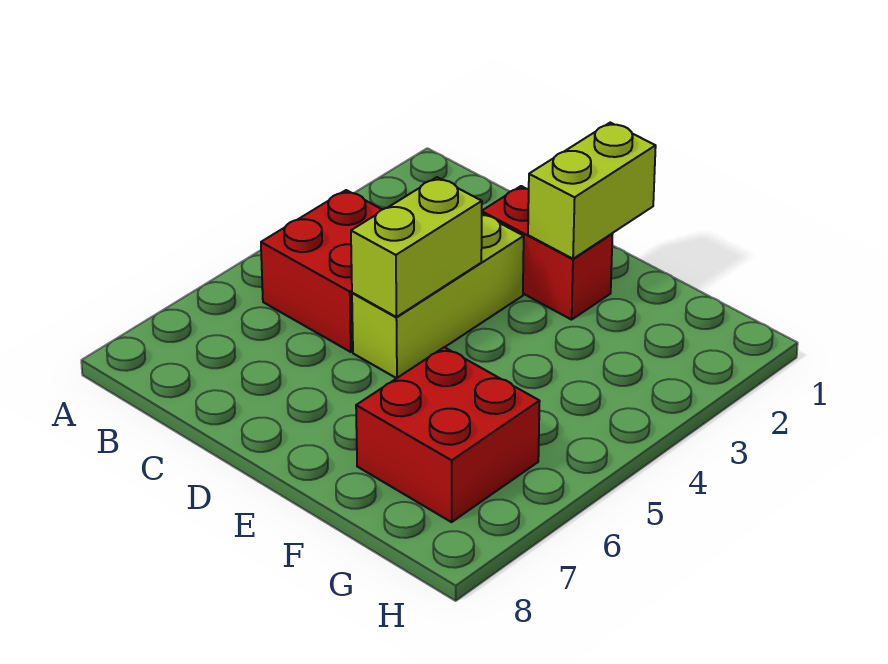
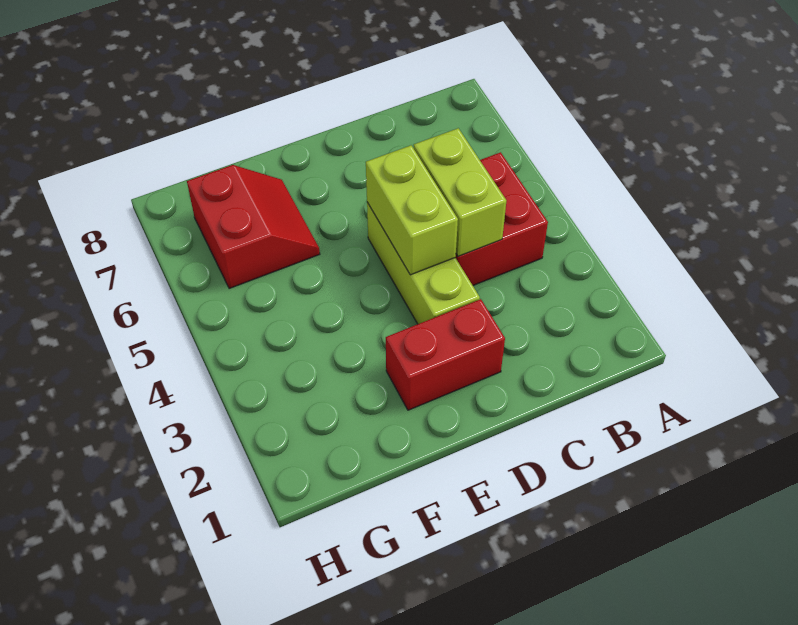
lime brick E1:E2 level 2 -> lime brick C4:C5 level 2
red brick F6:G7 level 1 -> red slope F6:G7 level 1 top G

